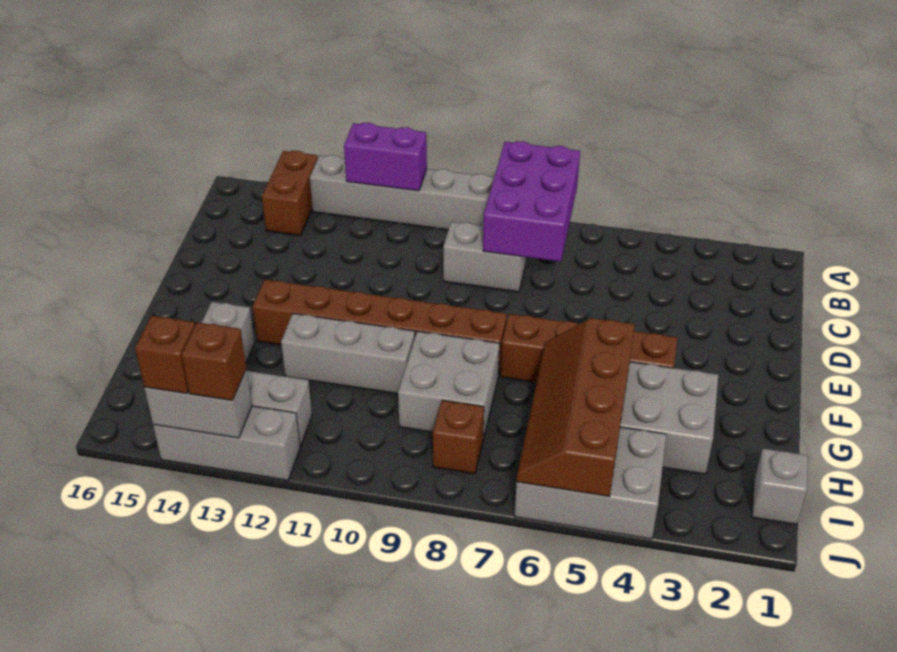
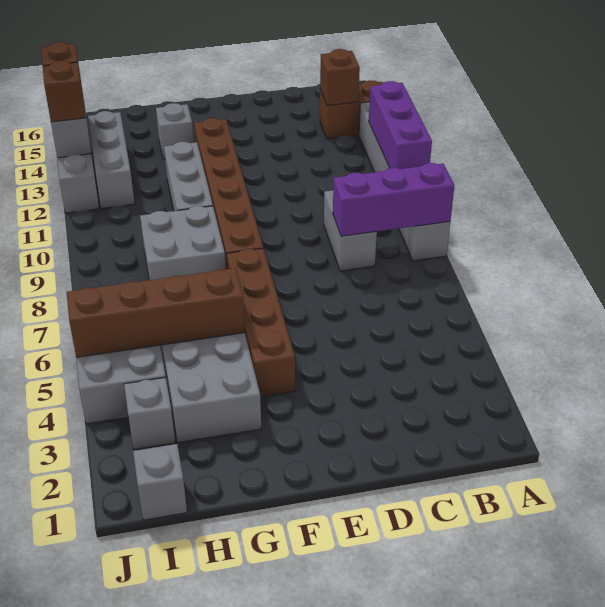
purple brick A7:C8 level 2 -> purple brick A8:C8 level 2
purple brick A11:A12 level 2 -> purple brick A10:A12 level 2
none -> grey brick I3 level 1
brown brick I8 level 1 -> brown brick B14 level 2

